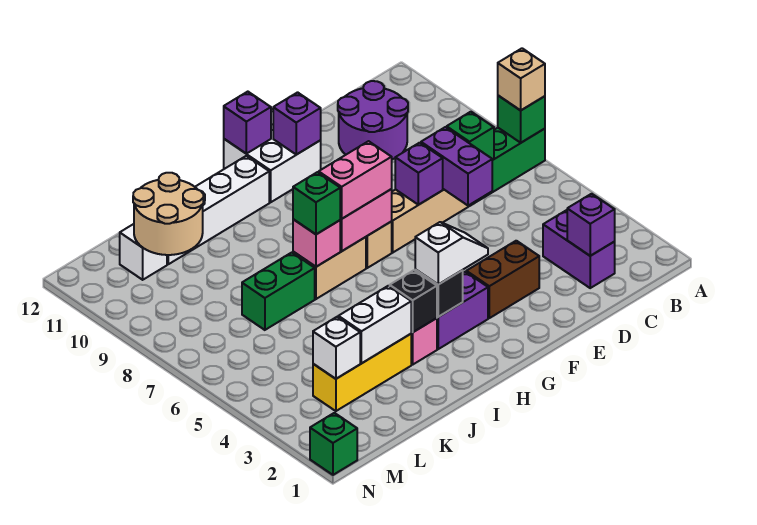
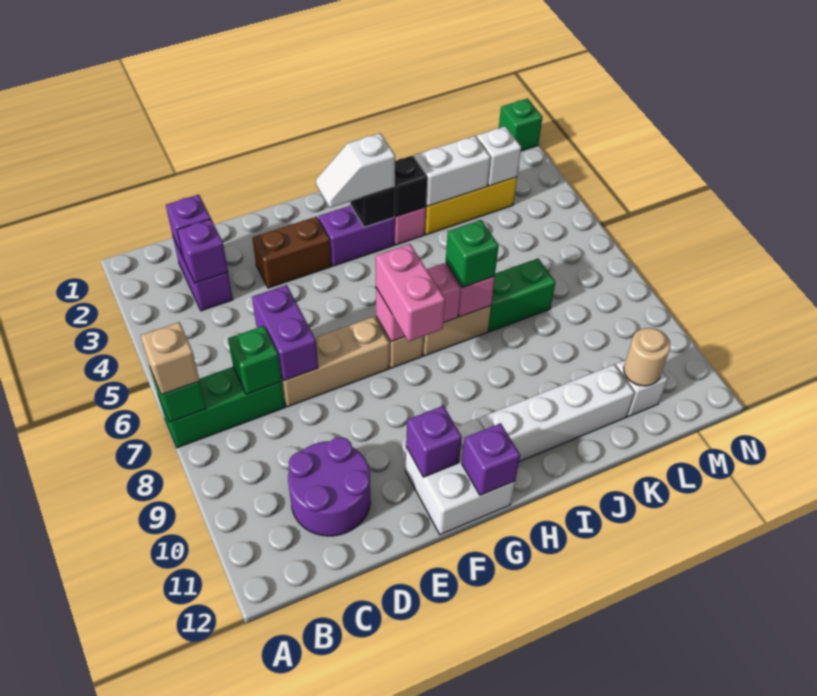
purple brick E7 level 2 -> purple brick C3 level 2
pink brick G7:H7 level 3 -> pink brick G7:G8 level 3
tan round brick K10:L11 level 2 -> tan round brick L11 level 2

